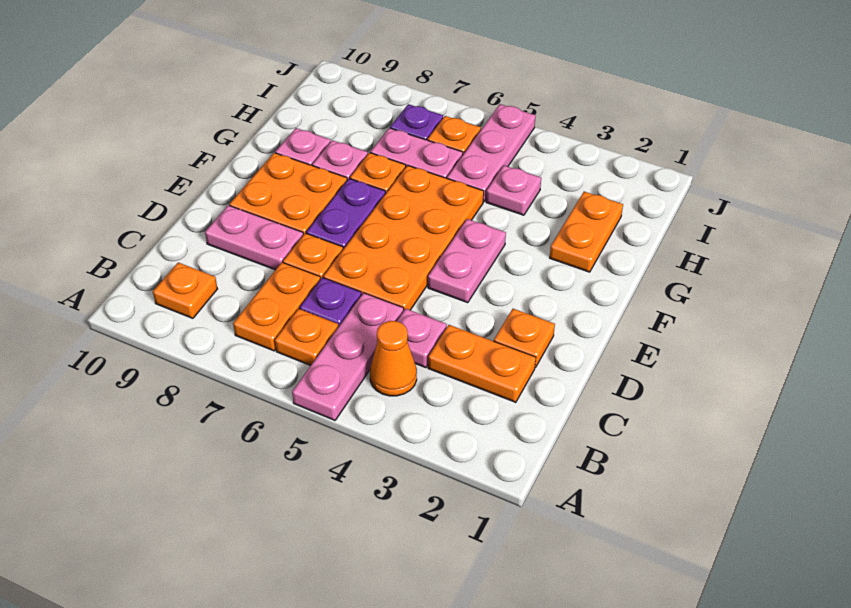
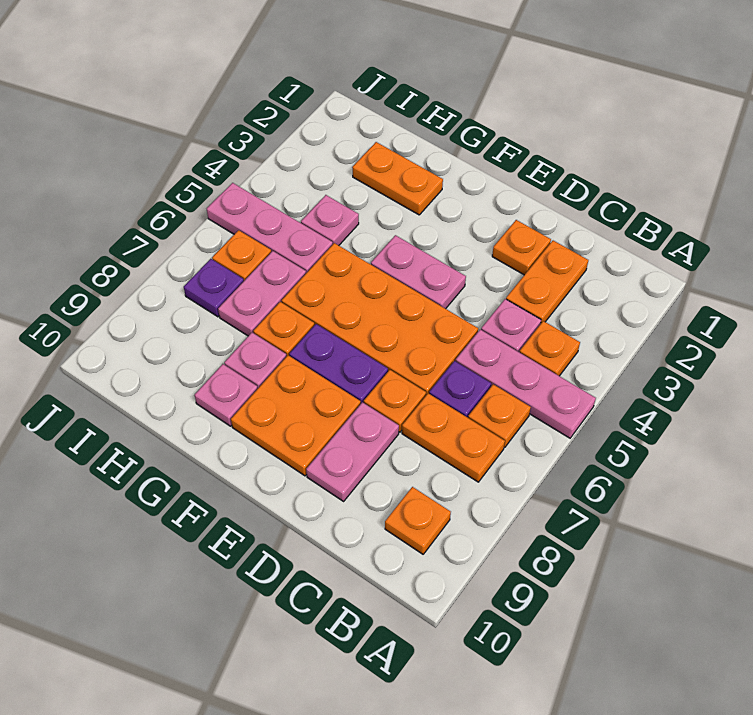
orange cone B4 level 1 -> orange plate B4 level 1

